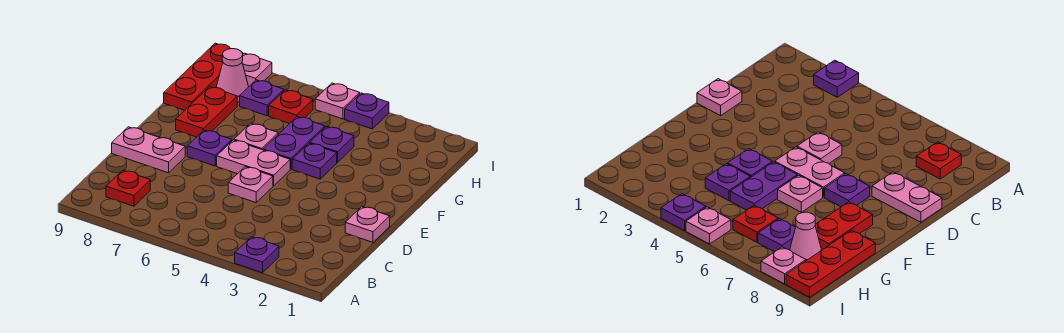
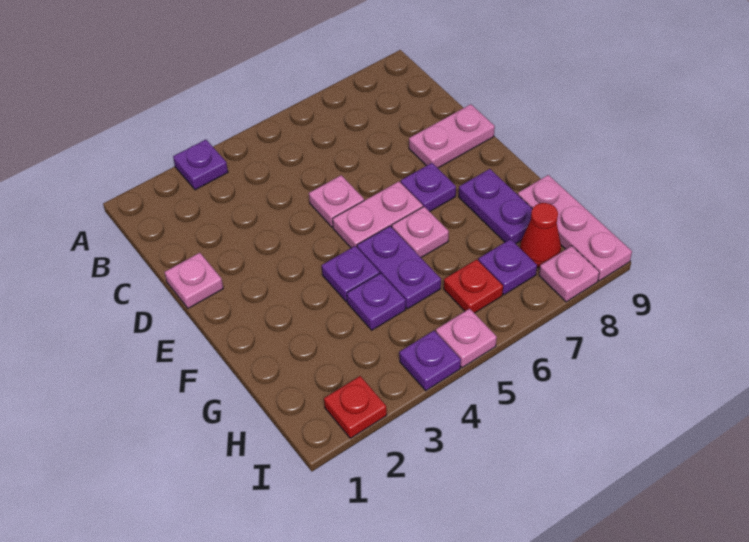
red plate B8 level 1 -> red plate I2 level 1
red plate F8:G8 level 1 -> purple plate F8:G8 level 1
red plate G9:I9 level 1 -> pink plate G9:I9 level 1
pink cone H8 level 1 -> red cone H8 level 1

